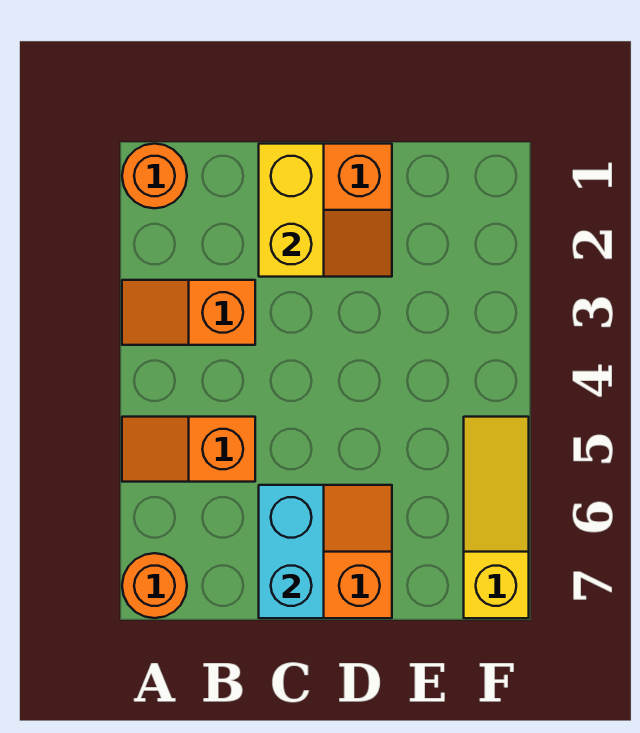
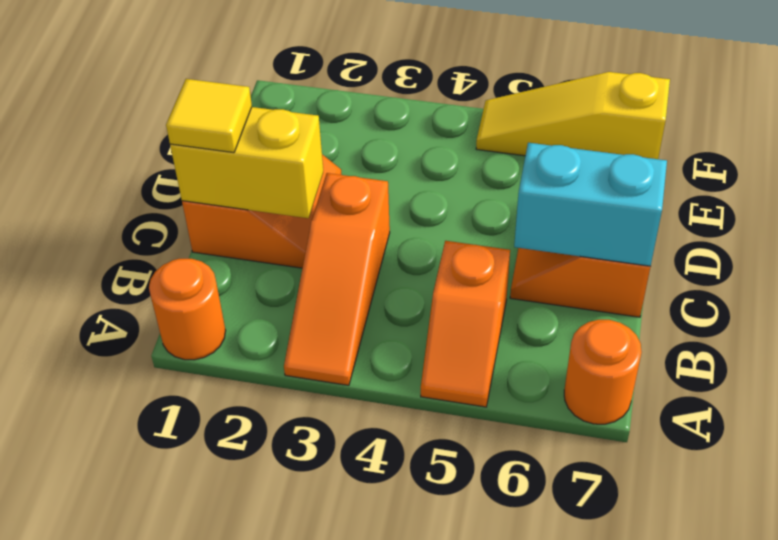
orange slope A3:B3 level 1 top B -> orange slope A3:C3 level 1 top C
none -> yellow tile C1 level 3

